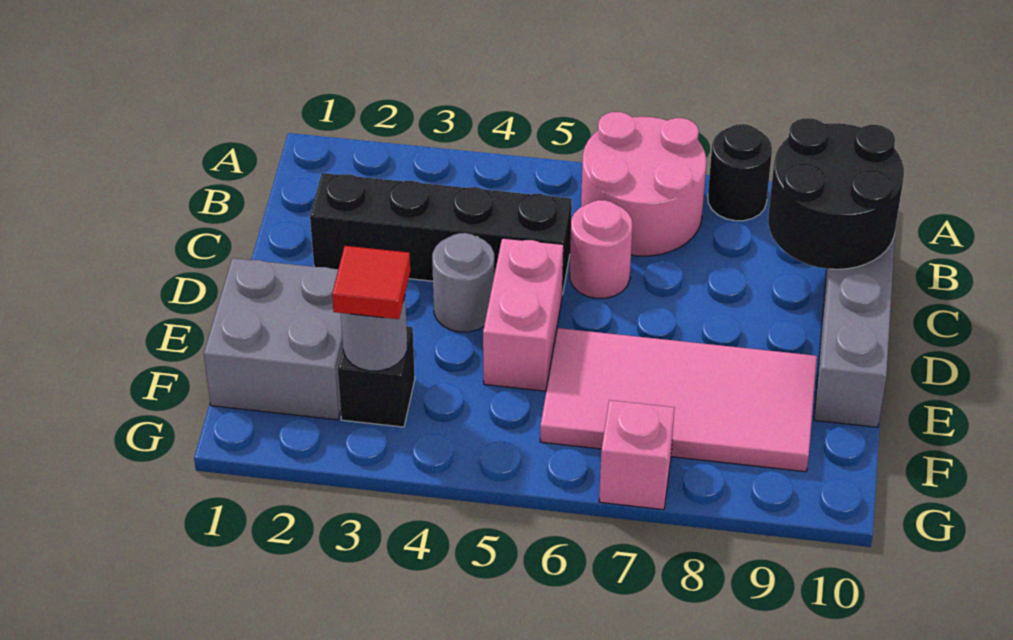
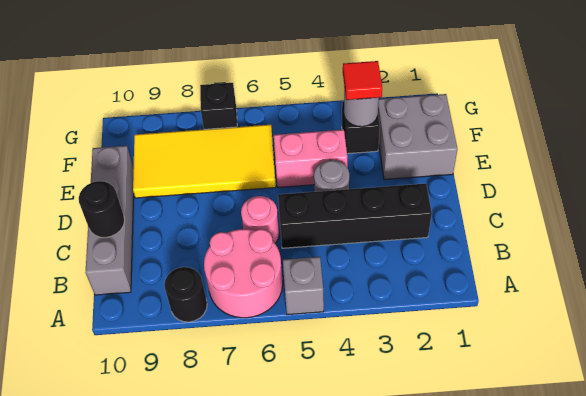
none -> grey brick A5 level 1
black round brick B9:C10 level 2 -> black round brick C10 level 2
pink brick D5:E5 level 1 -> pink brick E4:E5 level 1
pink tile E6:F9 level 1 -> yellow tile E6:F9 level 1
pink brick G7 level 1 -> black brick G7 level 1

